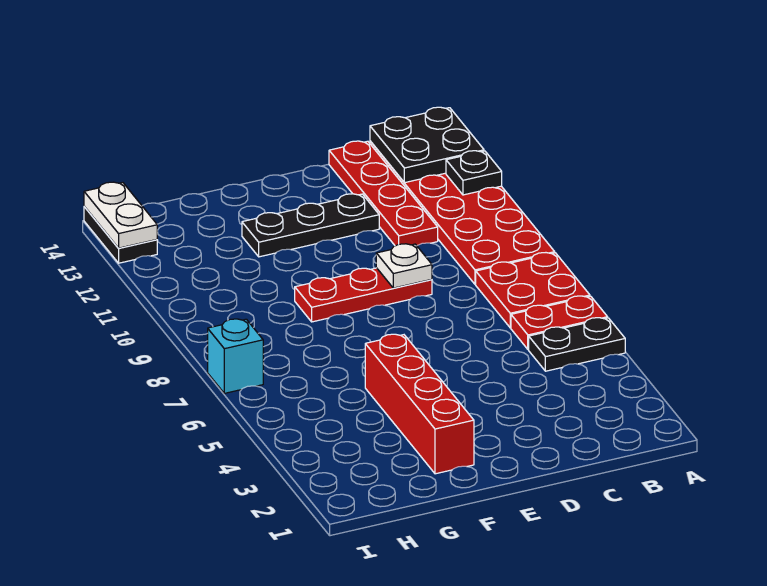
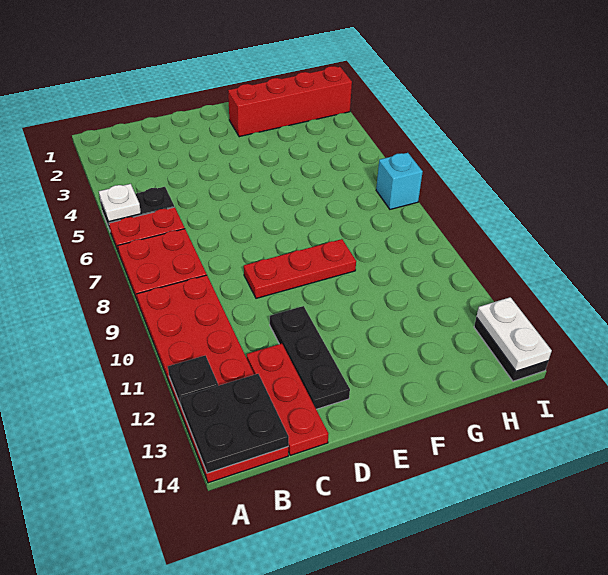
red plate C11:C14 level 1 -> red plate C12:C14 level 1
white plate D9 level 2 -> white plate A5 level 2
black plate D12:F12 level 1 -> black plate D11:D13 level 1
red brick F2:F5 level 1 -> red brick F2:I2 level 1

